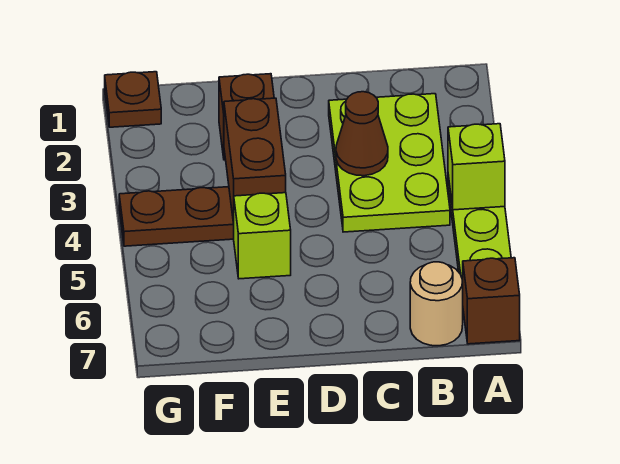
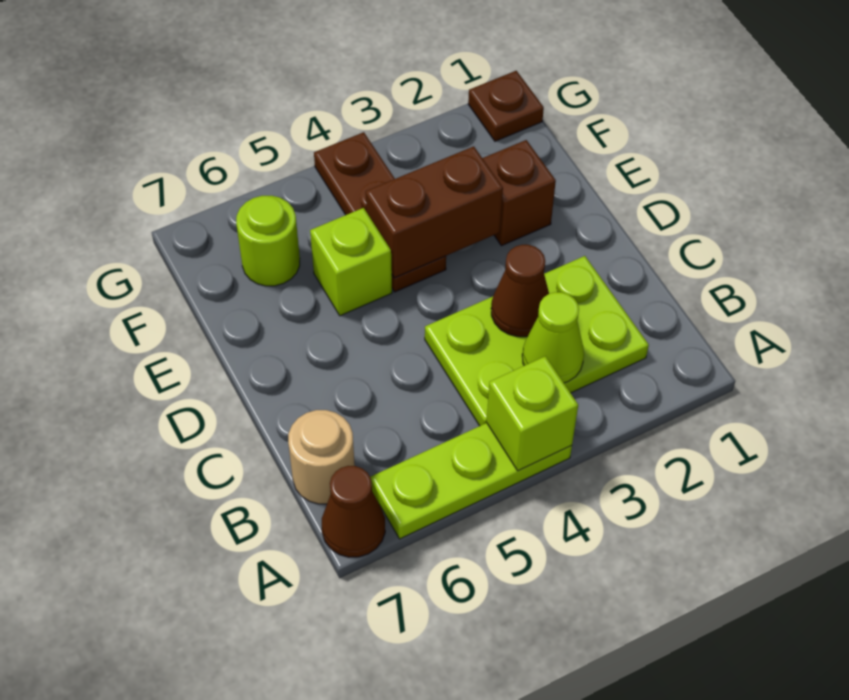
brown brick A7 level 1 -> brown cone A7 level 1
none -> lime cone B3 level 2
none -> lime round brick F6 level 1

